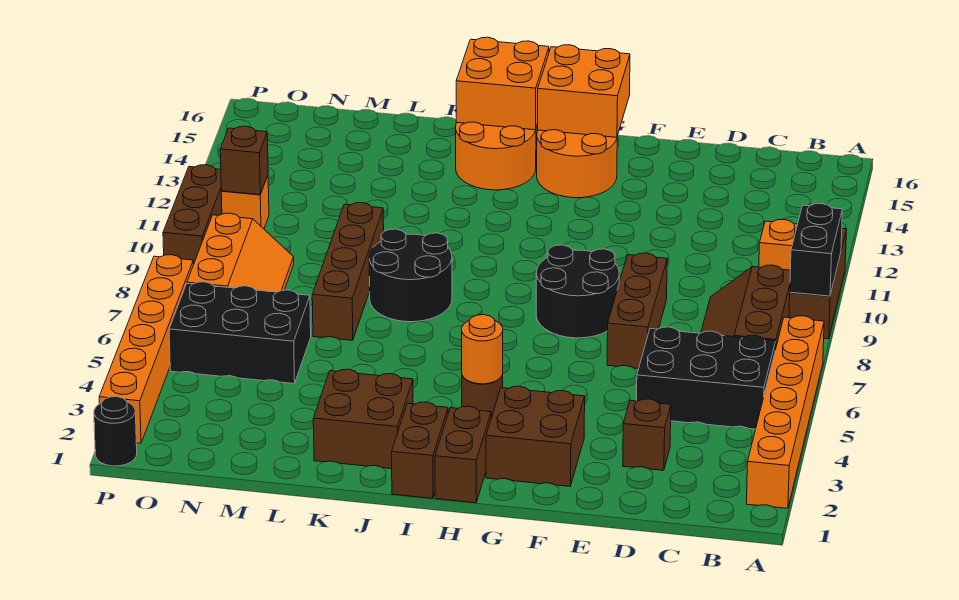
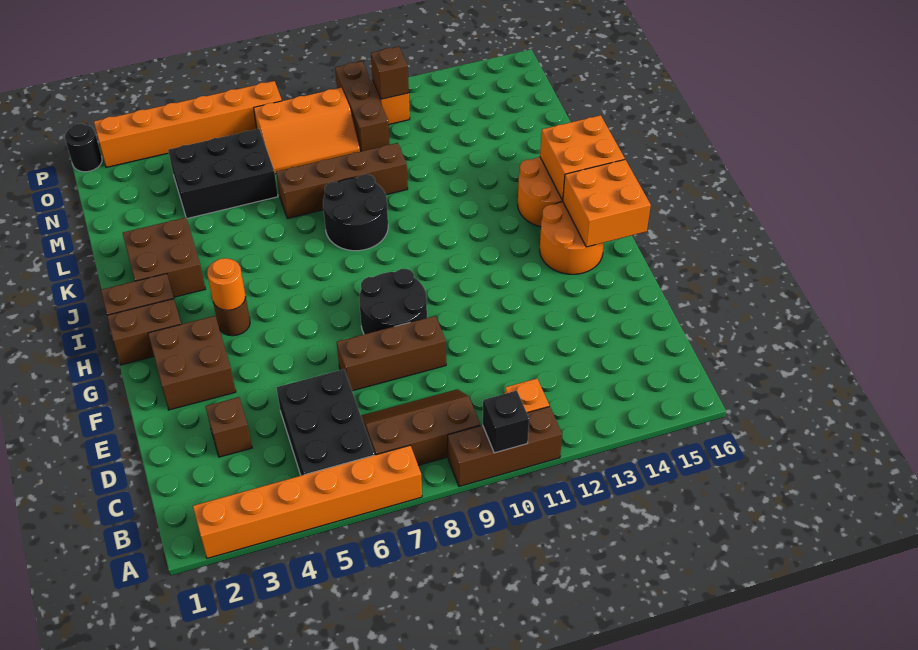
black brick A9:A10 level 2 -> black brick A10 level 2
black brick M5:O6 level 1 -> black brick M4:N6 level 1
brown brick P9:P11 level 1 -> brown brick N10:P10 level 1

